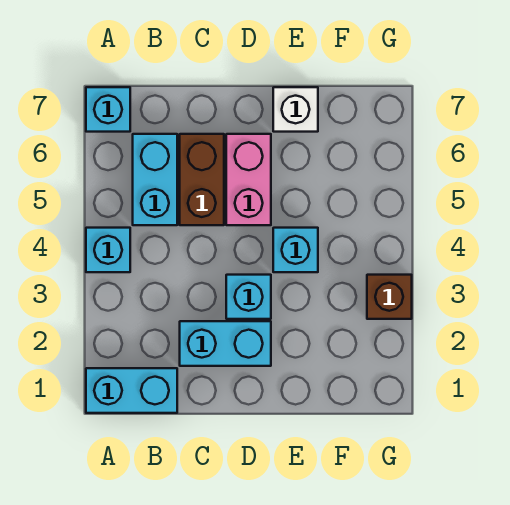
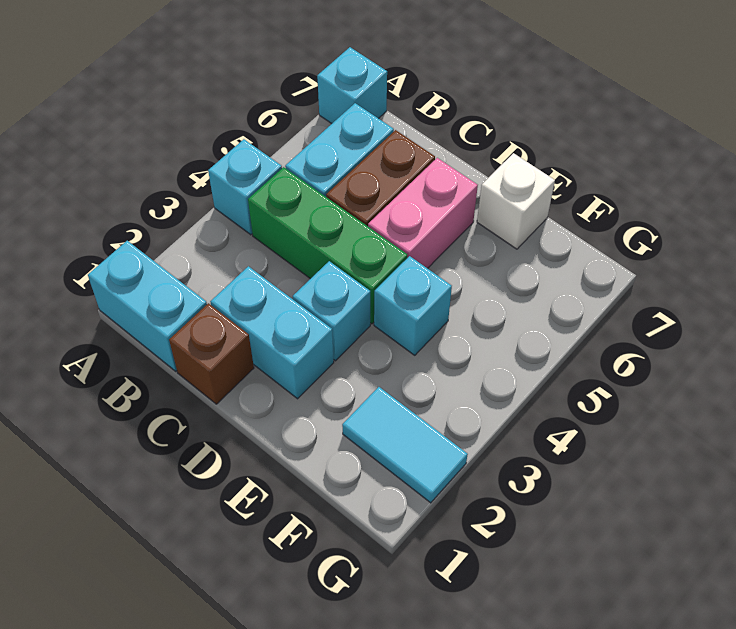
none -> green brick B4:D4 level 1
none -> cyan tile F2:G2 level 1
brown brick G3 level 1 -> brown brick C1 level 1

